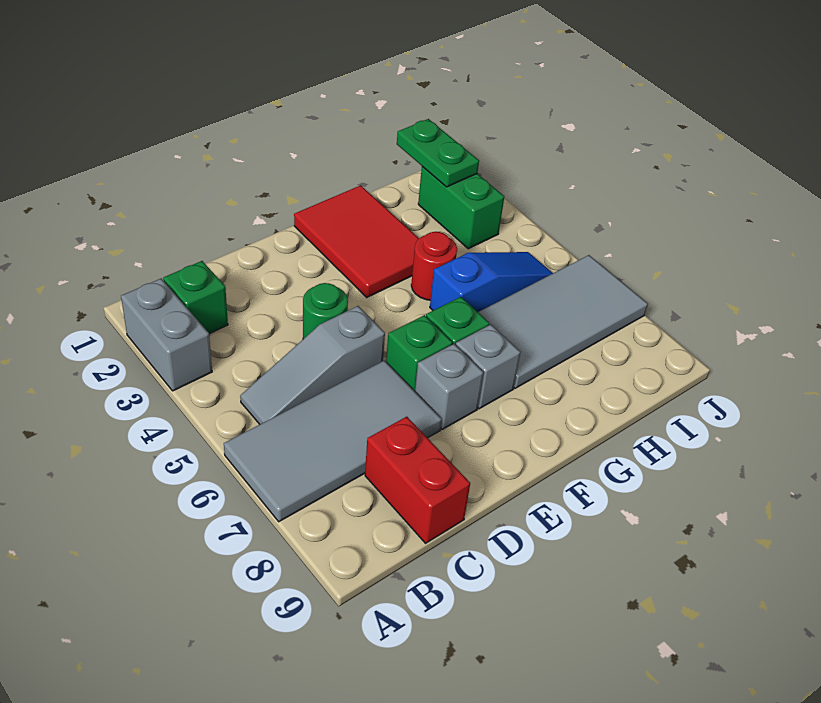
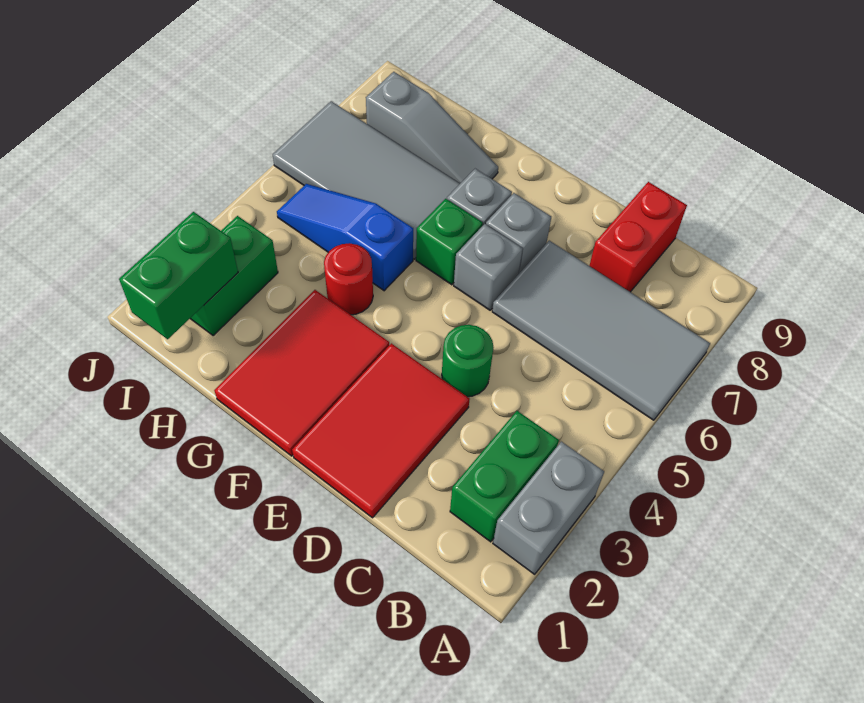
green brick B2 level 1 -> green brick B2:B3 level 1
grey slope B5:D5 level 1 top D -> grey slope G8:I8 level 1 top I
none -> red tile D1:E3 level 1
green brick E6 level 1 -> grey brick E6 level 1
green plate I1:I2 level 2 -> green brick I1:I2 level 2

